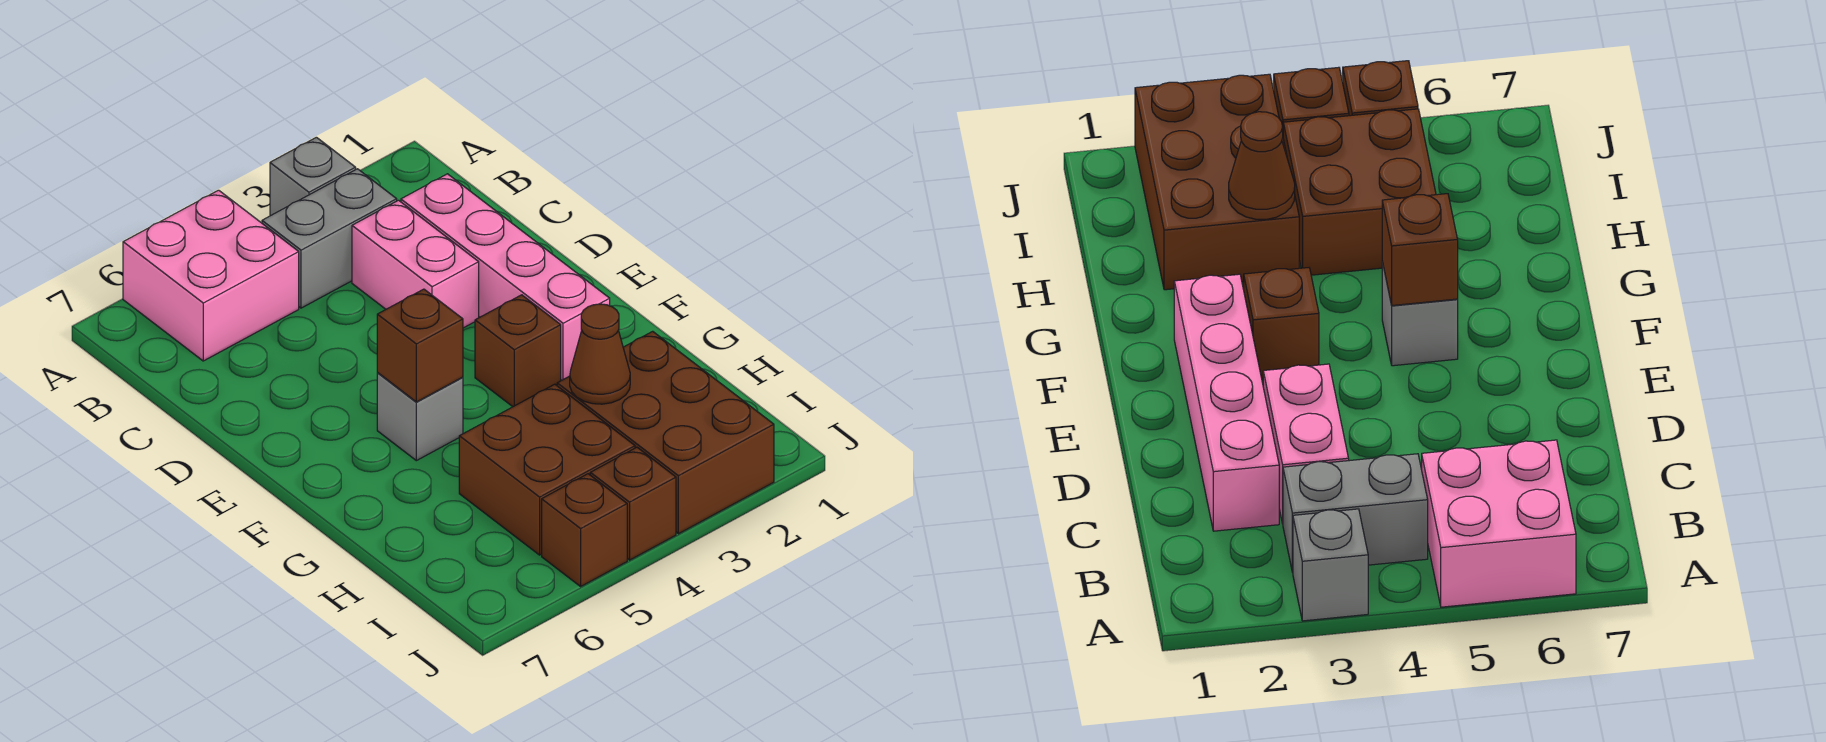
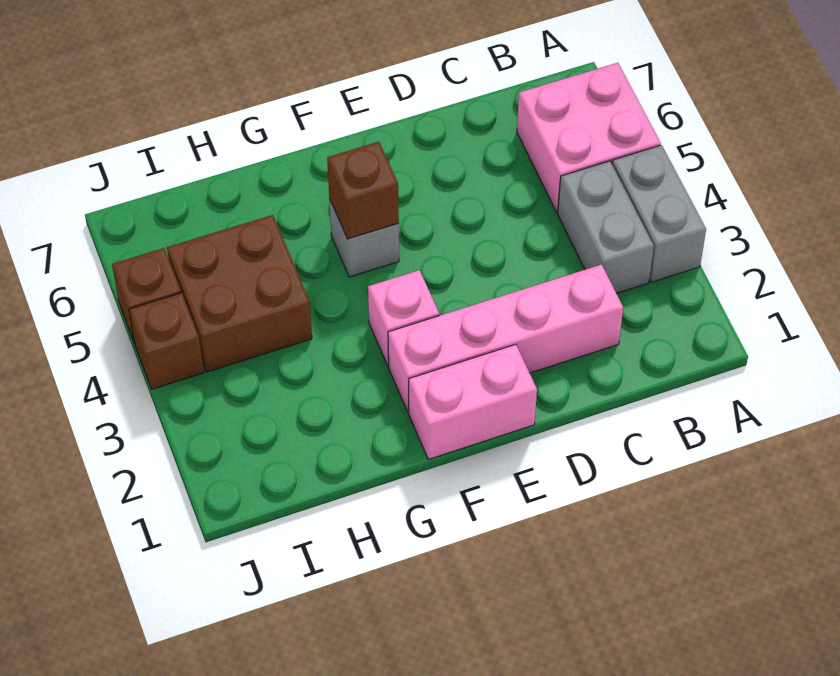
grey brick A3 level 1 -> grey brick A3:A4 level 1
pink brick C3:D3 level 1 -> pink brick E1:F1 level 1
brown brick F3 level 1 -> pink brick F3 level 1
brown brick H2:J3 level 1 -> none
brown cone H3 level 2 -> none

